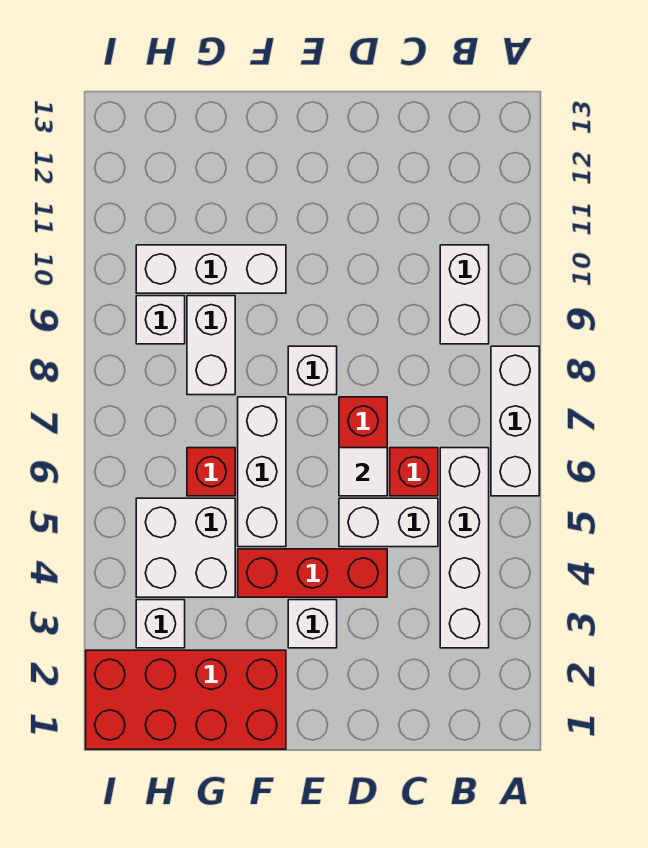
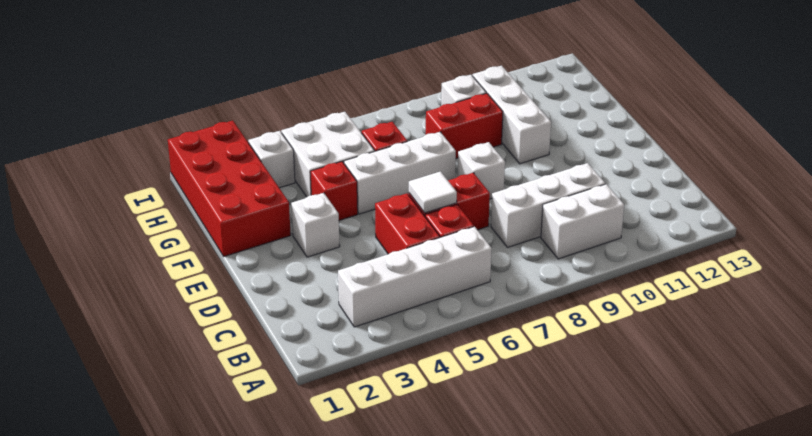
white brick A6:A8 level 1 -> white brick C8:C10 level 1
white brick C5:D5 level 1 -> red brick C5:D5 level 1
red brick D4:F4 level 1 -> red brick F4 level 1
white brick G8:G9 level 1 -> red brick G8:G9 level 1

